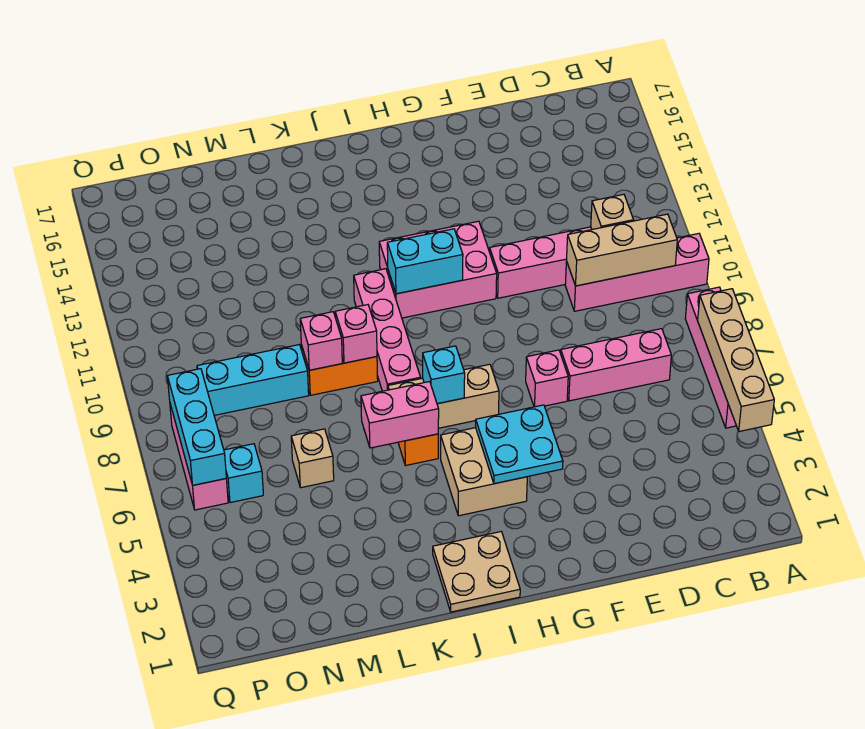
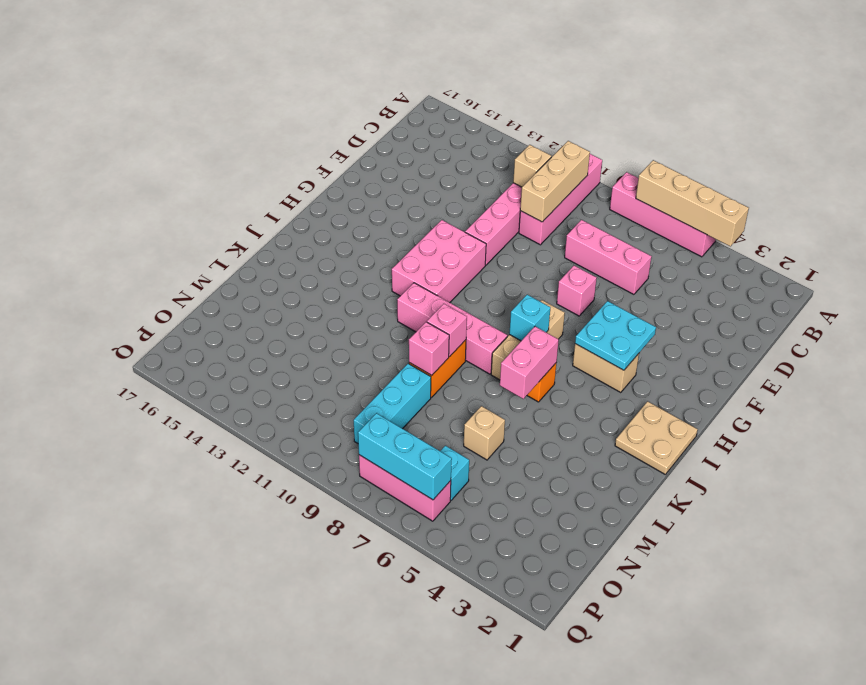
pink brick C7:E7 level 1 -> pink brick D6:D8 level 1
tan brick H4:I5 level 1 -> tan brick H4:H5 level 1
cyan brick H11:I11 level 2 -> none

